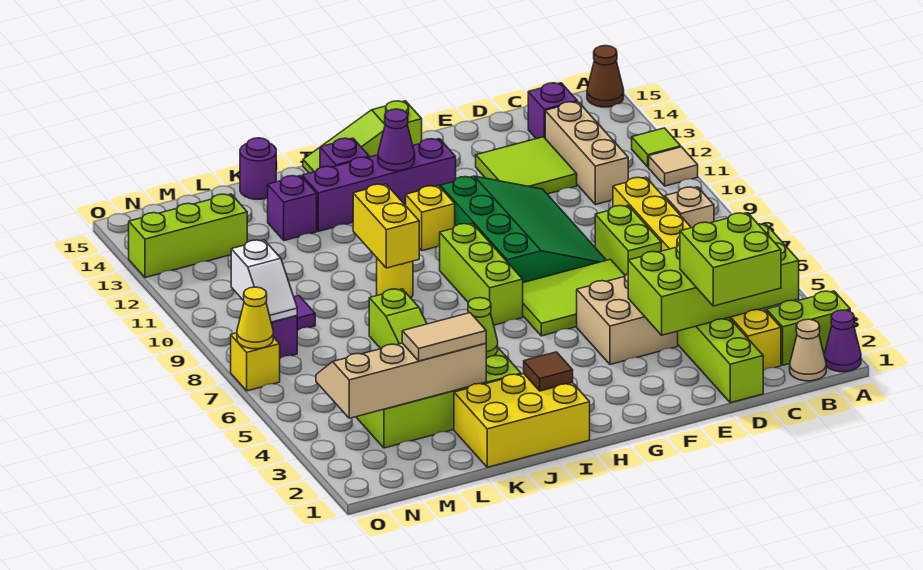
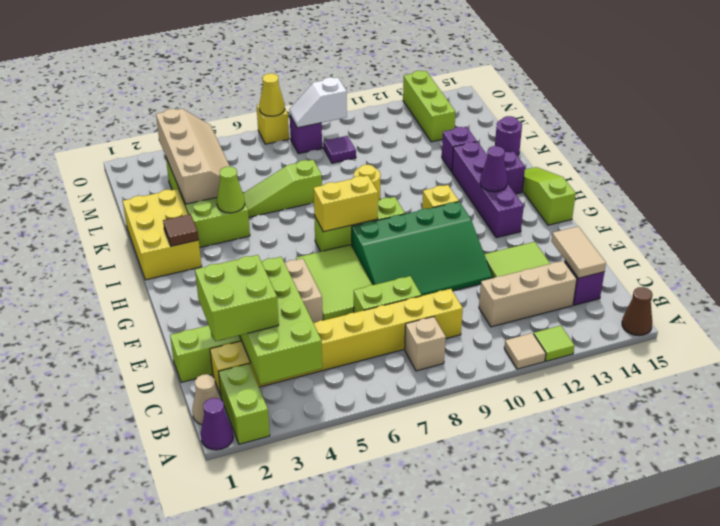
yellow brick J9:J10 level 2 -> yellow brick H7:H8 level 2
tan tile K3:L3 level 3 -> tan tile C14:D14 level 2

